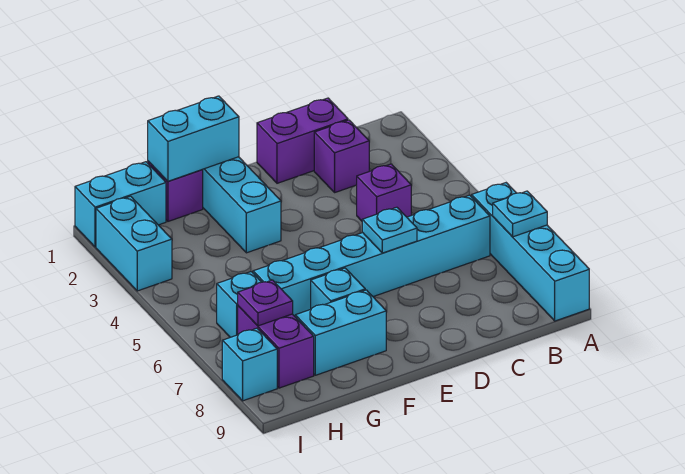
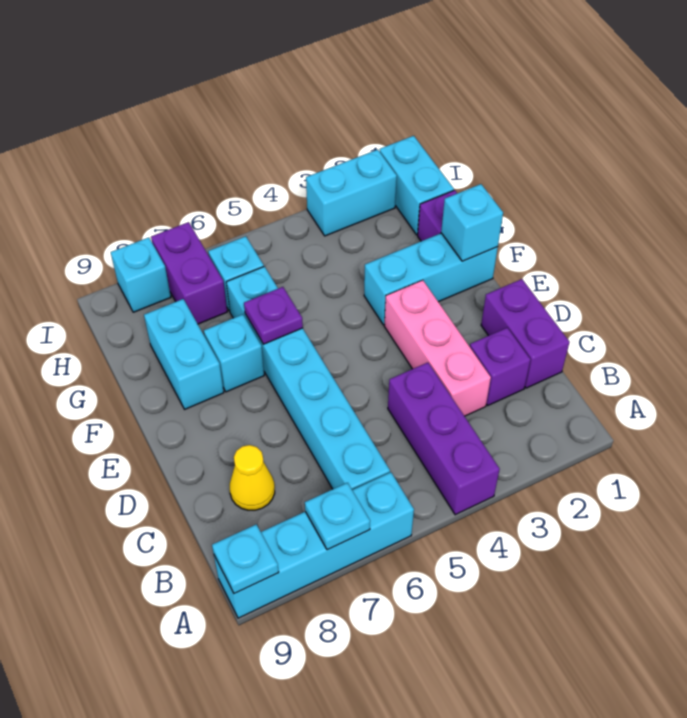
none -> pink brick C3:E3 level 1
purple brick C4 level 1 -> purple brick A4:C4 level 1
none -> yellow cone C8 level 1
cyan plate D6 level 2 -> cyan plate A9 level 2
cyan brick F1:G1 level 2 -> cyan brick F1 level 2
purple brick H7:H8 level 1 -> purple brick H7:I7 level 1
purple plate H7 level 2 -> purple plate F6 level 2

